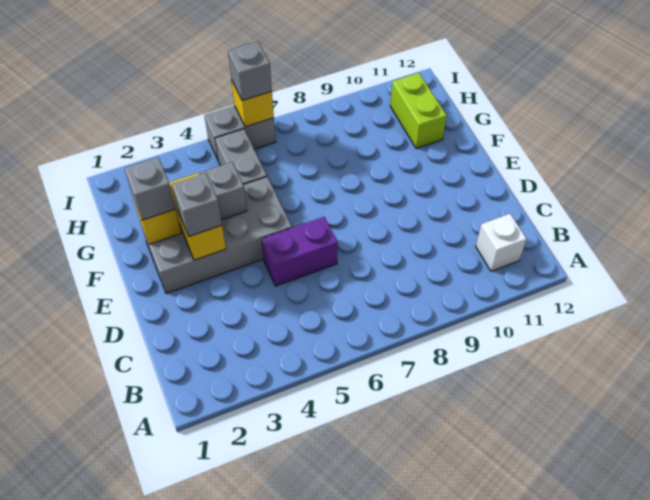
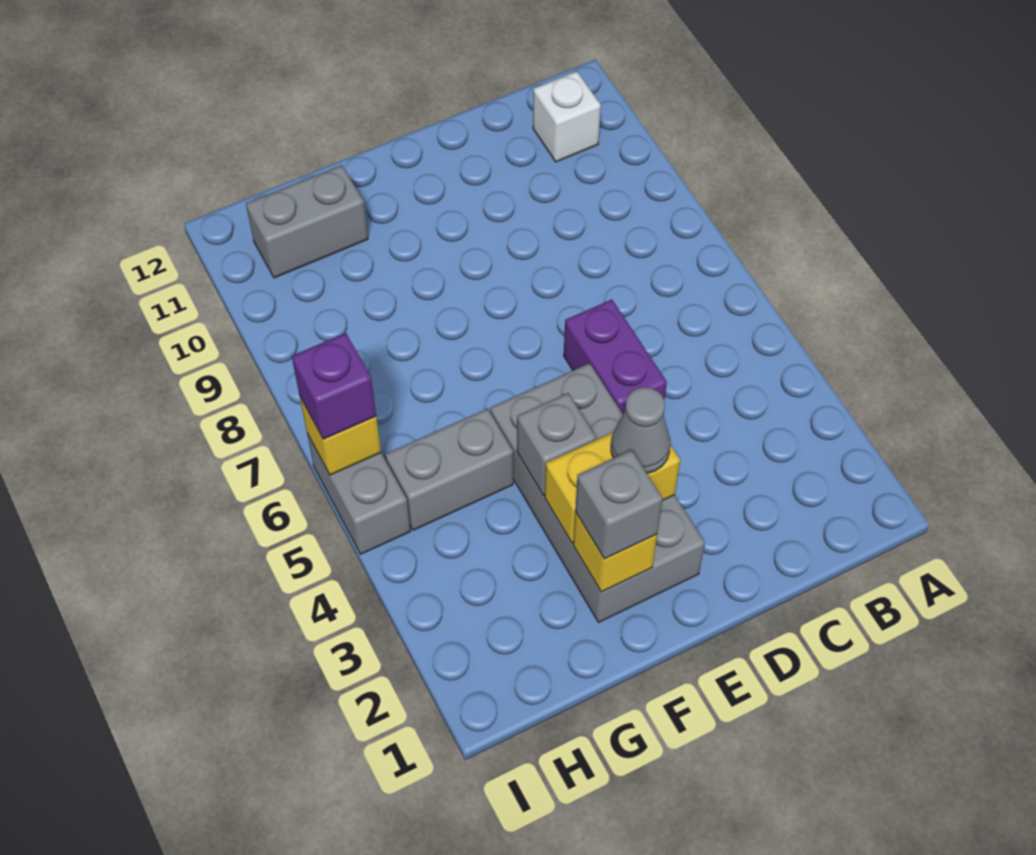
grey brick E3 level 3 -> grey cone E3 level 3
lime brick G11:H11 level 1 -> grey brick G11:H11 level 1
grey brick I6 level 3 -> purple brick I6 level 3

